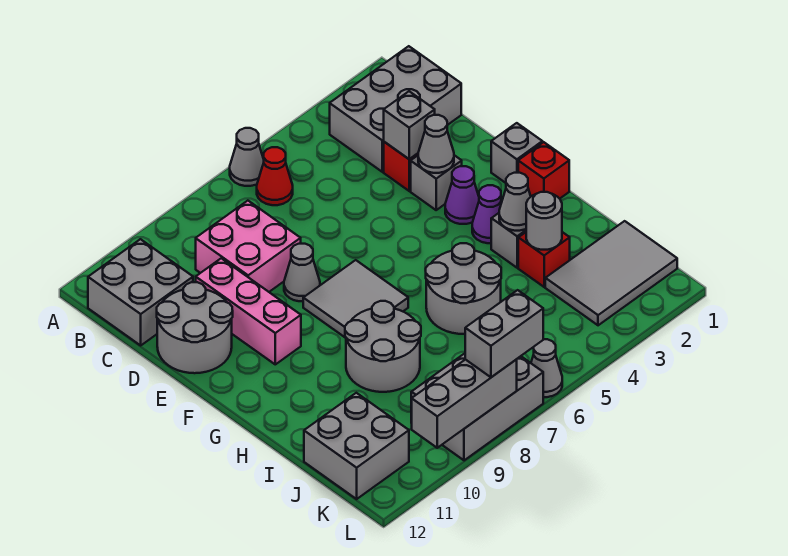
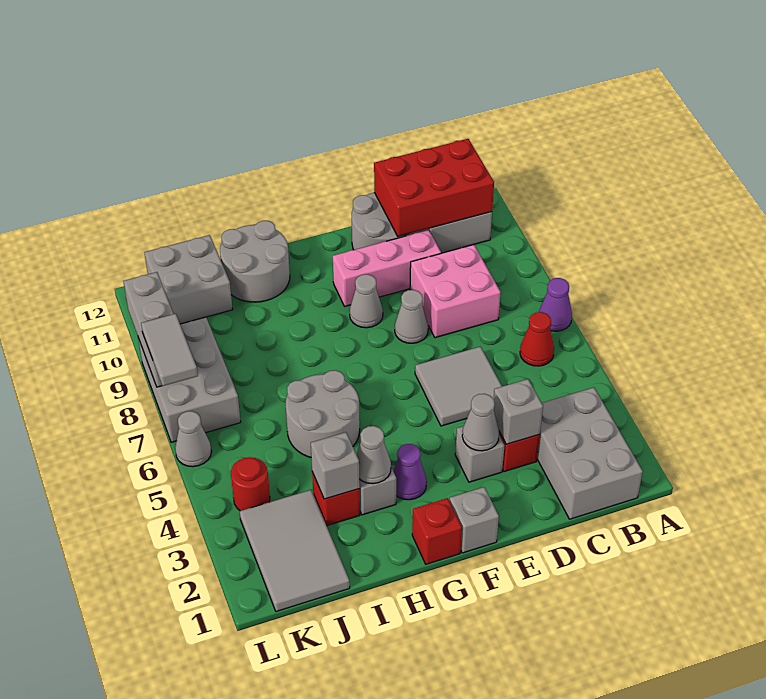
grey cone A6 level 1 -> grey cone F9 level 1
none -> red brick B11:D12 level 2
purple cone F3 level 1 -> purple cone A7 level 1
grey tile F7:G8 level 1 -> grey tile D5:E6 level 1
grey round brick H8:I9 level 1 -> grey round brick H11:I12 level 1
grey round brick I3 level 2 -> grey brick I3 level 2
none -> red round brick K4 level 1
grey brick L7:L8 level 3 -> grey tile L7:L8 level 3

